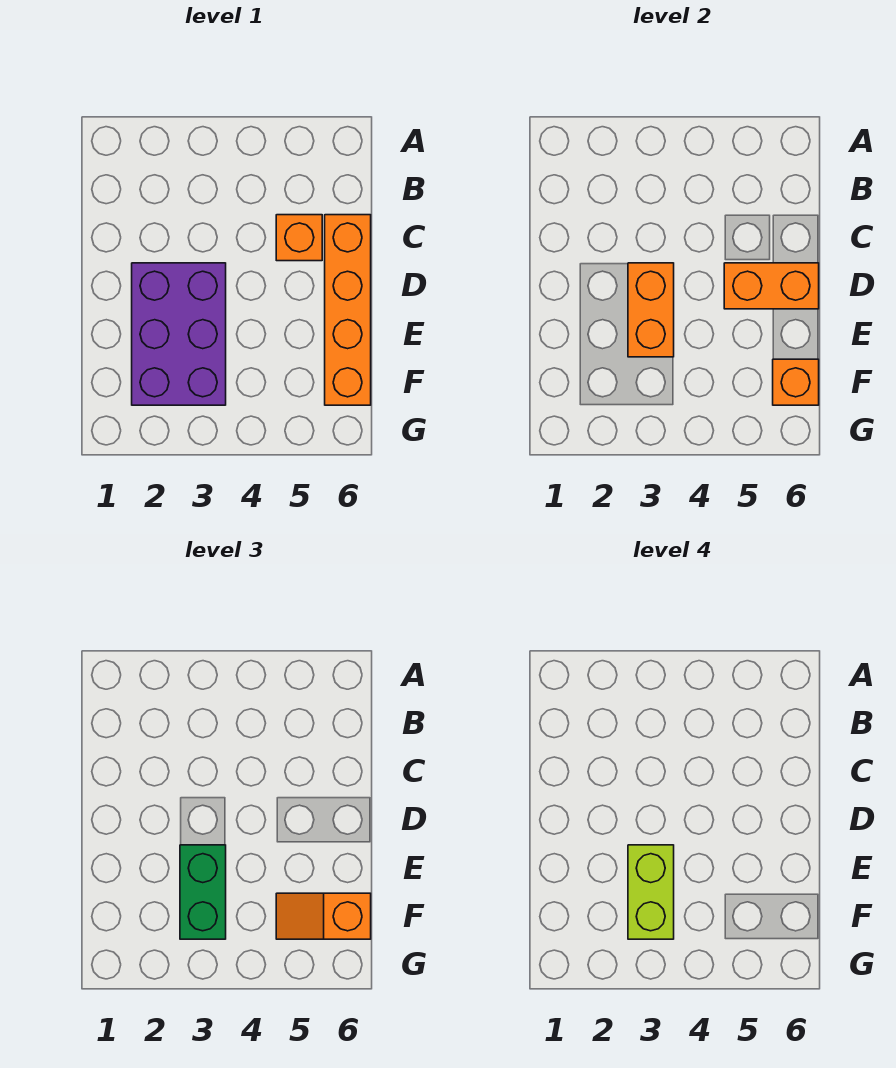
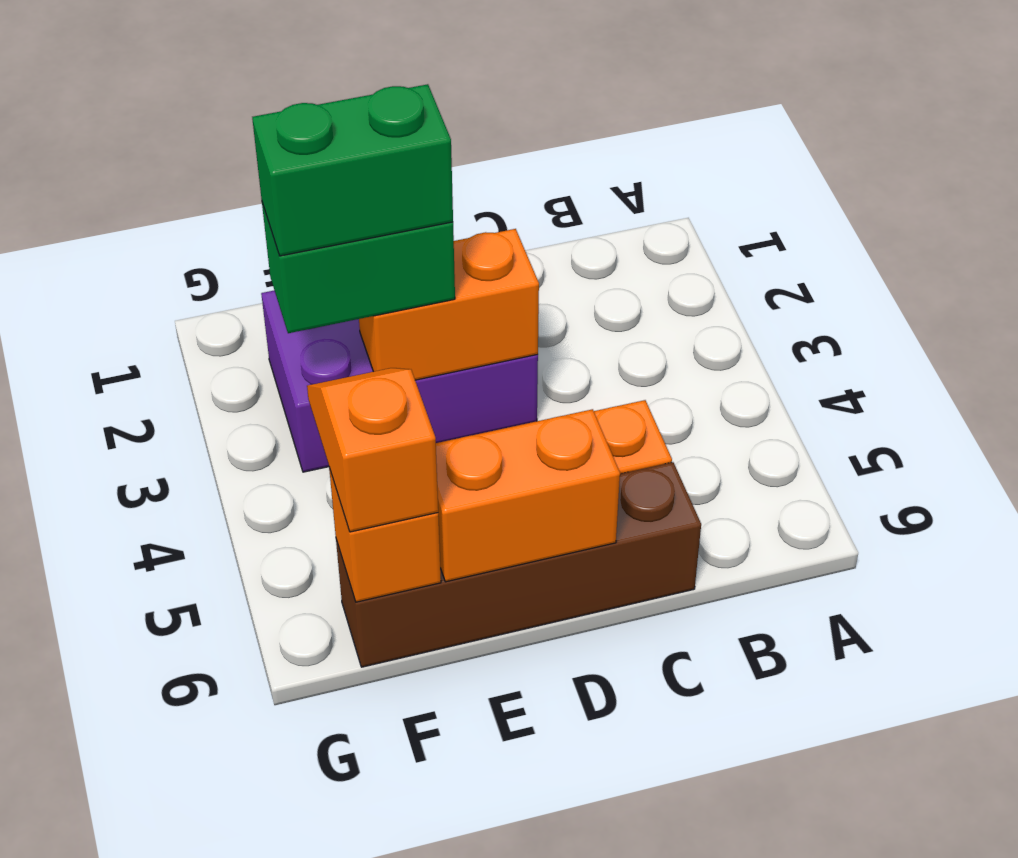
orange brick C6:F6 level 1 -> brown brick C6:F6 level 1
orange brick D5:D6 level 2 -> orange brick D6:E6 level 2
lime brick E3:F3 level 4 -> green brick E3:F3 level 4

